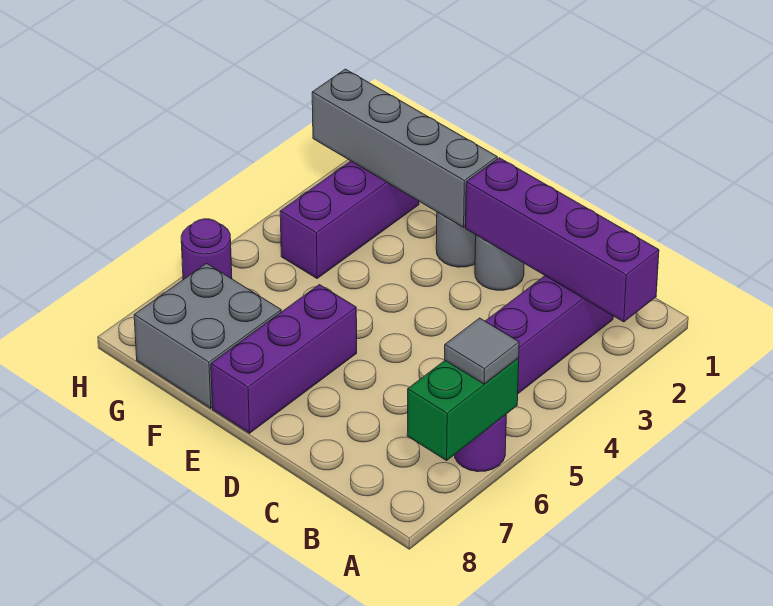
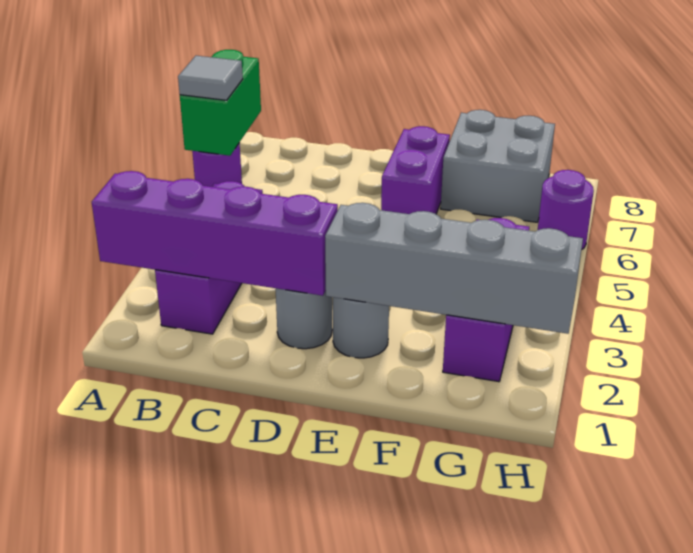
purple brick E6:E8 level 1 -> purple brick E6:E7 level 1

